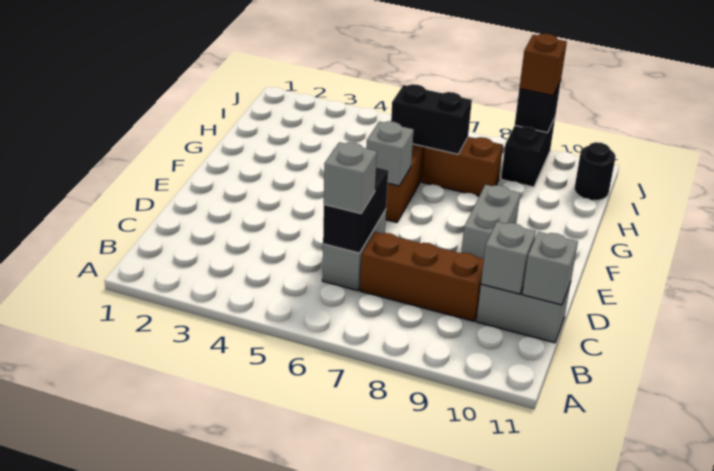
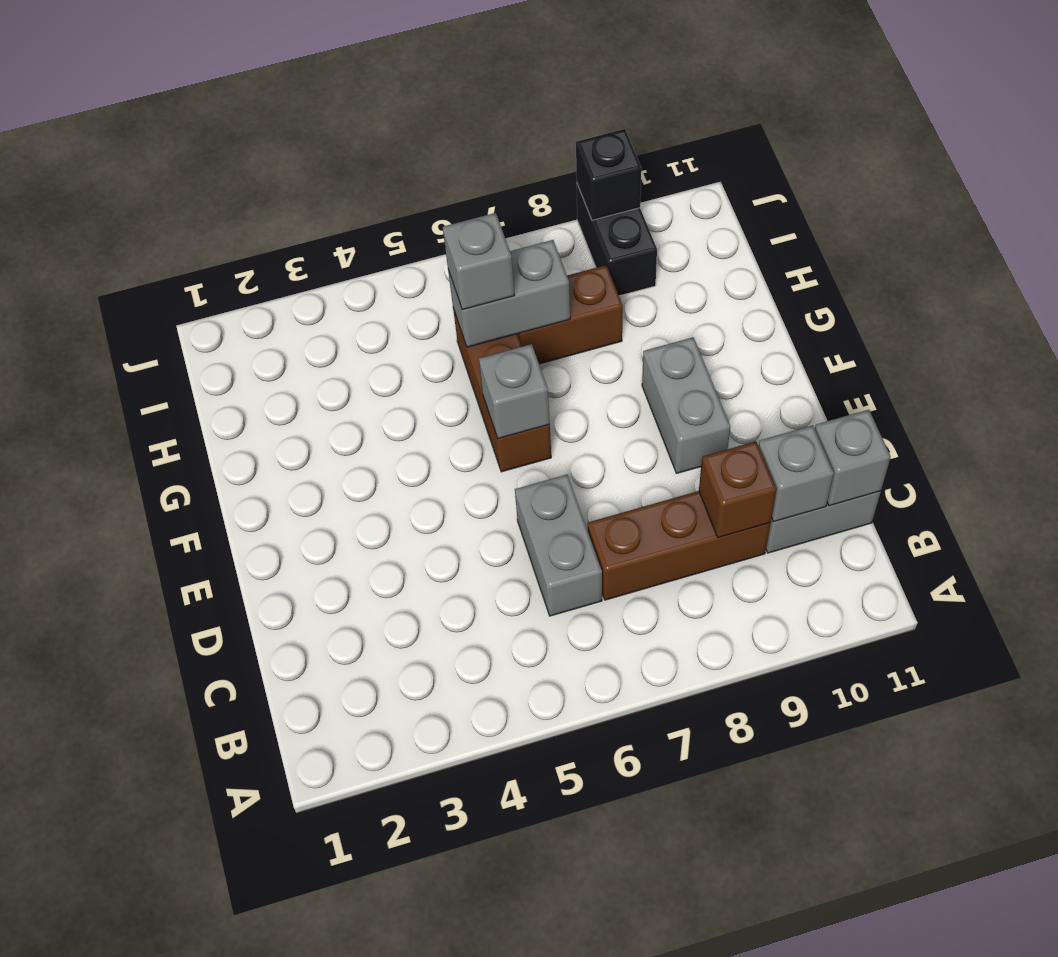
black brick C6:D6 level 2 -> none
grey brick C6 level 3 -> grey brick H6 level 3
black brick H6:H7 level 2 -> grey brick H6:H7 level 2
black round brick I11 level 1 -> none
brown brick J9 level 3 -> brown brick C9 level 2

